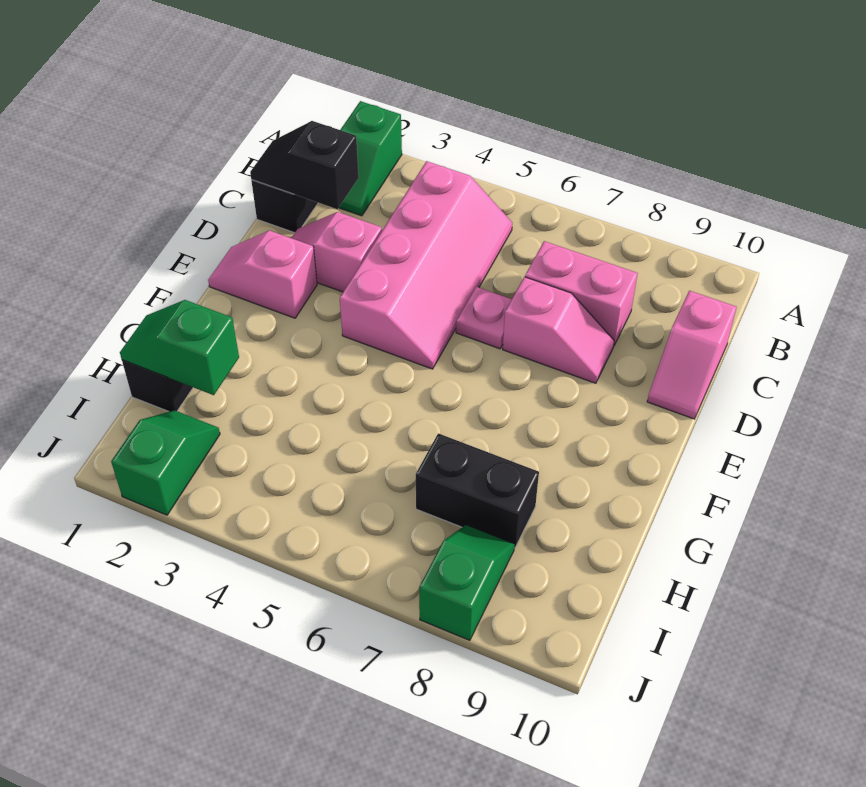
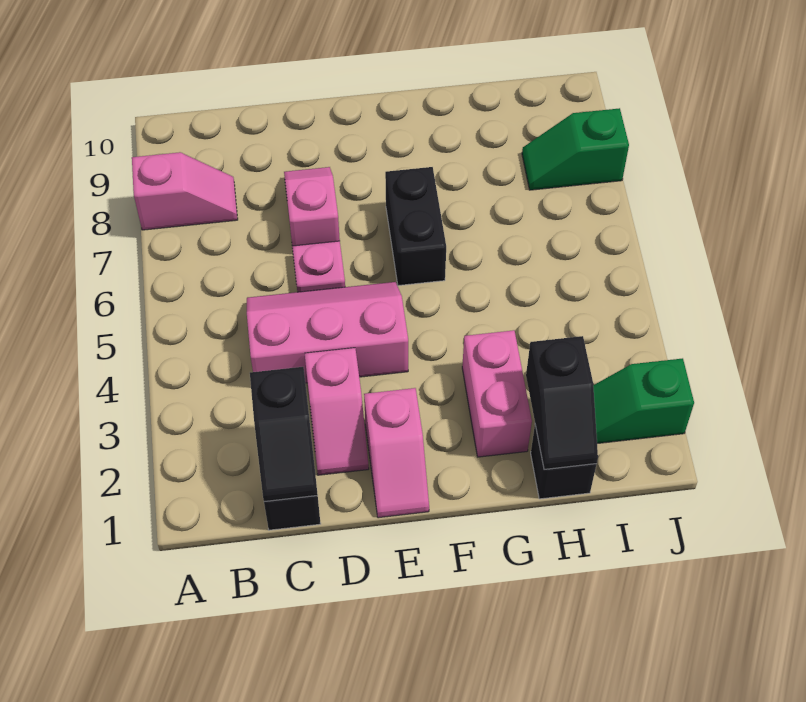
green slope A2:B2 level 1 top A -> none
pink slope B4:E5 level 1 top 4 -> pink slope C4:E5 level 1 top 4
pink brick C7:C8 level 1 -> pink brick G2:G3 level 1
pink slope C10:D10 level 1 top C -> pink slope A8:B8 level 1 top A
green slope H1:H2 level 2 top 2 -> black slope H1:H2 level 2 top 2
black brick H7:H8 level 1 -> black brick F6:F7 level 1

